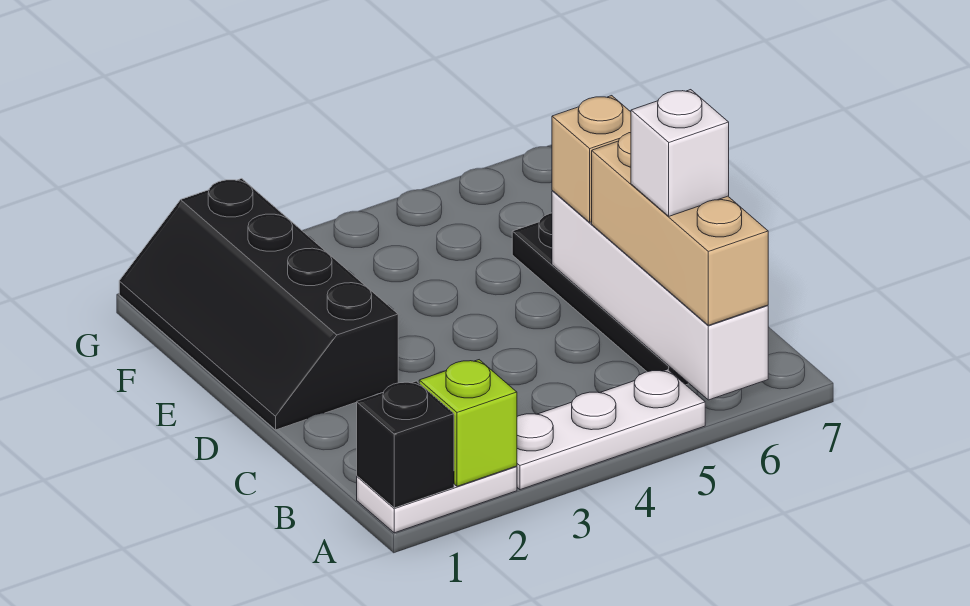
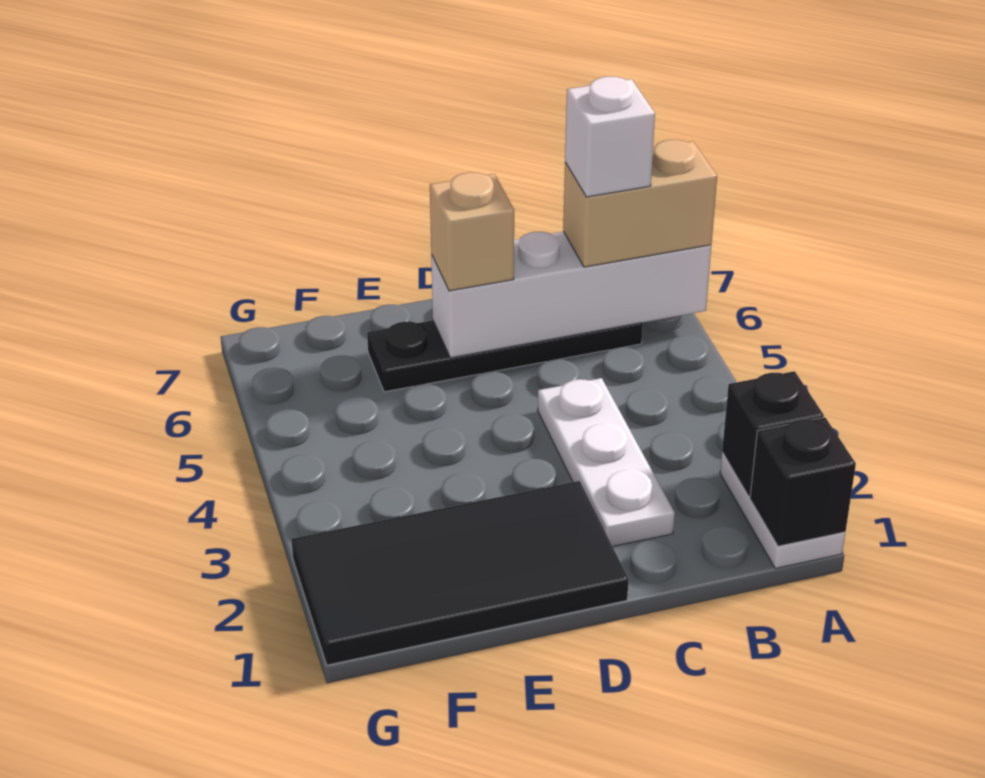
lime brick A2 level 2 -> black brick A2 level 2
white plate A3:A5 level 1 -> white plate C2:C4 level 1
tan brick A6:C6 level 3 -> tan brick A6:B6 level 3
black slope D1:G2 level 1 top 2 -> black tile D1:G2 level 1

